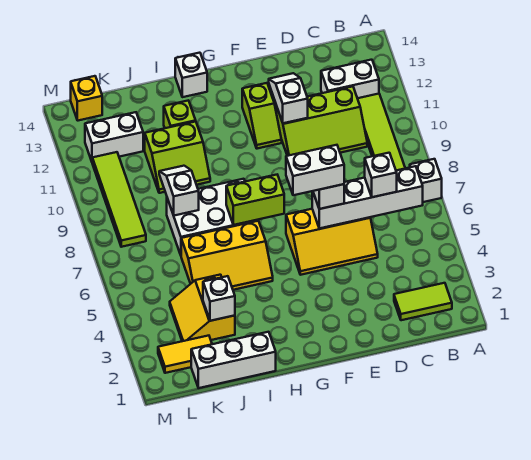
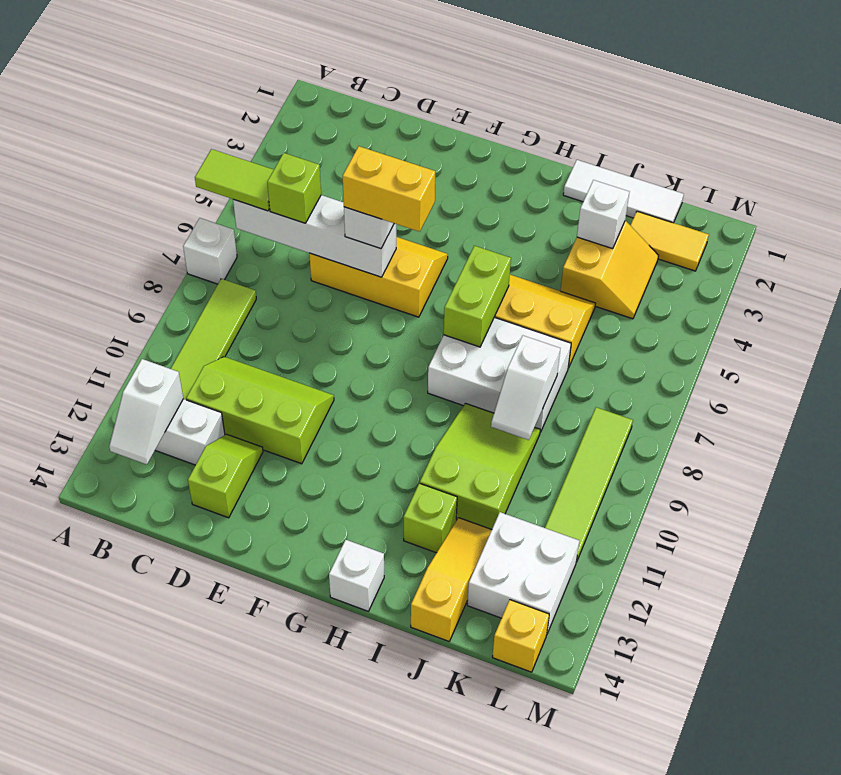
lime tile B2:C2 level 1 -> lime tile A6:B6 level 3
white brick C6 level 3 -> lime brick C6 level 3
white brick E6:F6 level 4 -> yellow brick E6:F6 level 4
white slope E11:E12 level 2 top 11 -> white slope B12:B13 level 2 top 12
lime slope F11:F12 level 1 top 12 -> lime slope D12:D13 level 1 top 13
lime brick G7:H7 level 2 -> lime brick H6:H7 level 2
white brick I1:K1 level 1 -> white tile I1:K1 level 1
lime slope I10:J11 level 1 top 11 -> lime slope I9:J11 level 1 top 11
none -> yellow slope J12:J14 level 1 top 14
white brick K12:L12 level 1 -> white brick K12:L13 level 1

